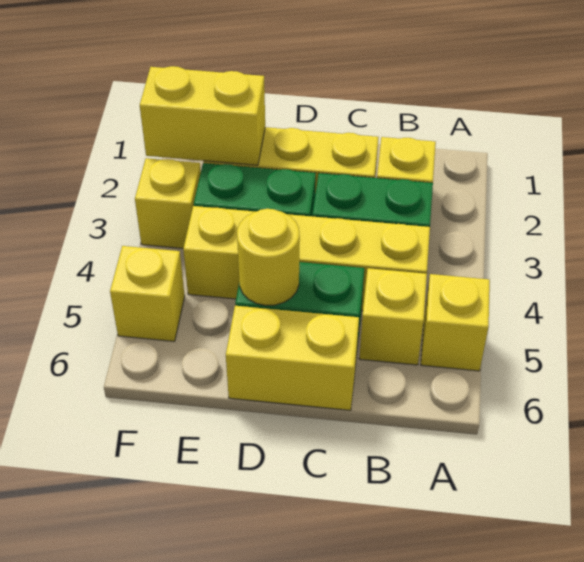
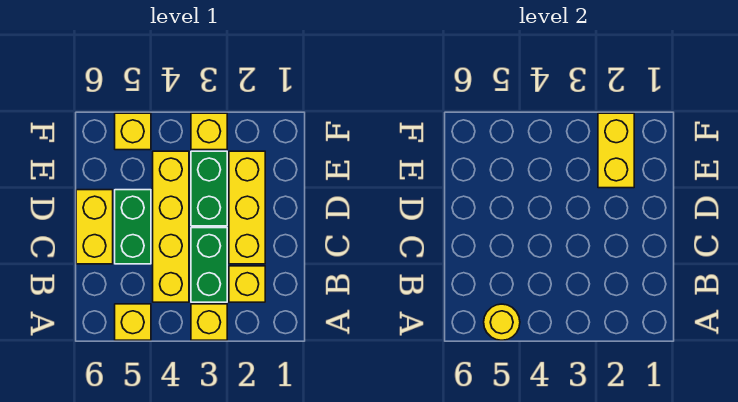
yellow brick B5 level 1 -> yellow brick A3 level 1
yellow round brick D5 level 2 -> yellow round brick A5 level 2

